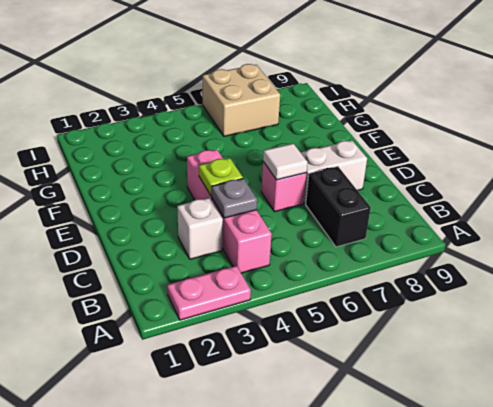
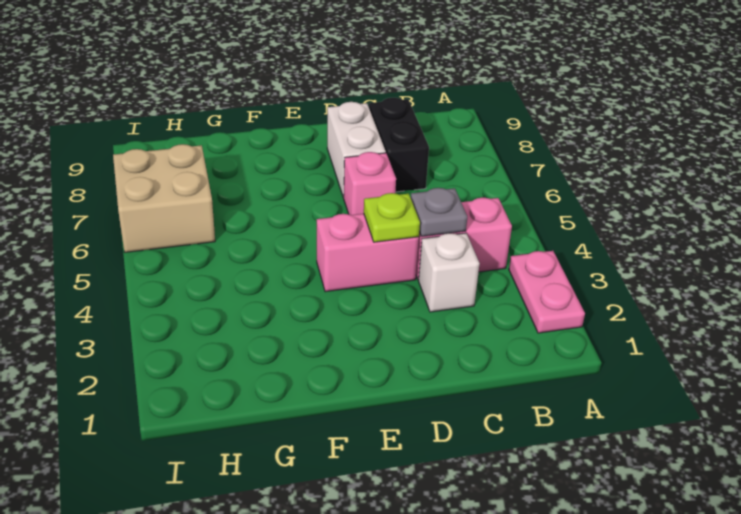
black brick B7:C7 level 1 -> black brick C7:C8 level 1
white tile D6 level 2 -> none

